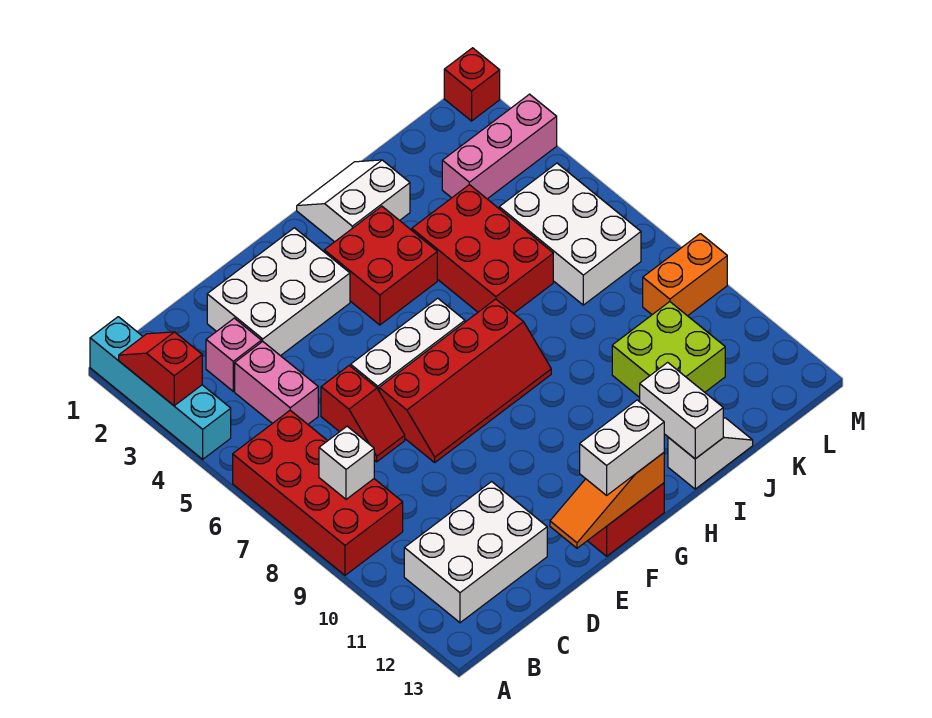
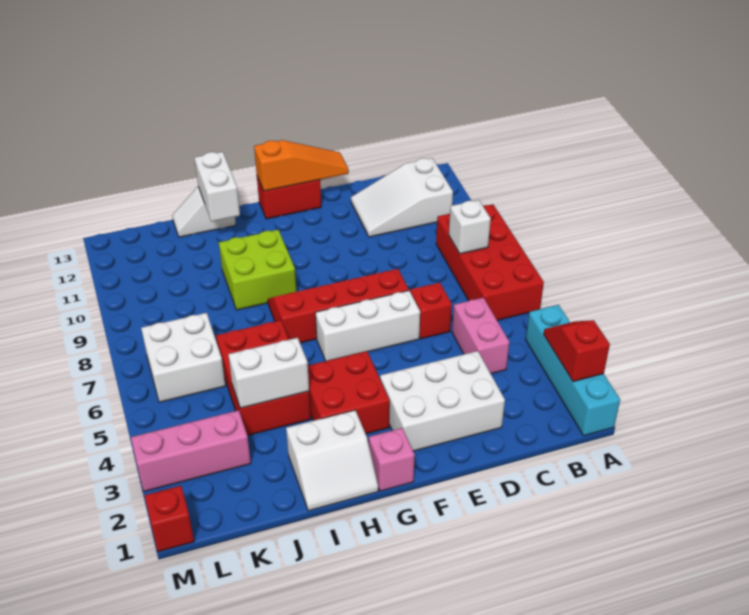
red slope A2:A3 level 2 top 3 -> red slope A2:A3 level 2 top 2
white brick B11:D12 level 1 -> white slope B11:D12 level 1 top B
pink brick C3 level 1 -> pink brick G1 level 1
white brick F13:G13 level 3 -> white brick I4:J4 level 2
lime brick J10:K11 level 1 -> lime brick H9:I10 level 1
white brick K5:L7 level 1 -> white brick K6:L7 level 1
orange brick L9:M9 level 1 -> none

